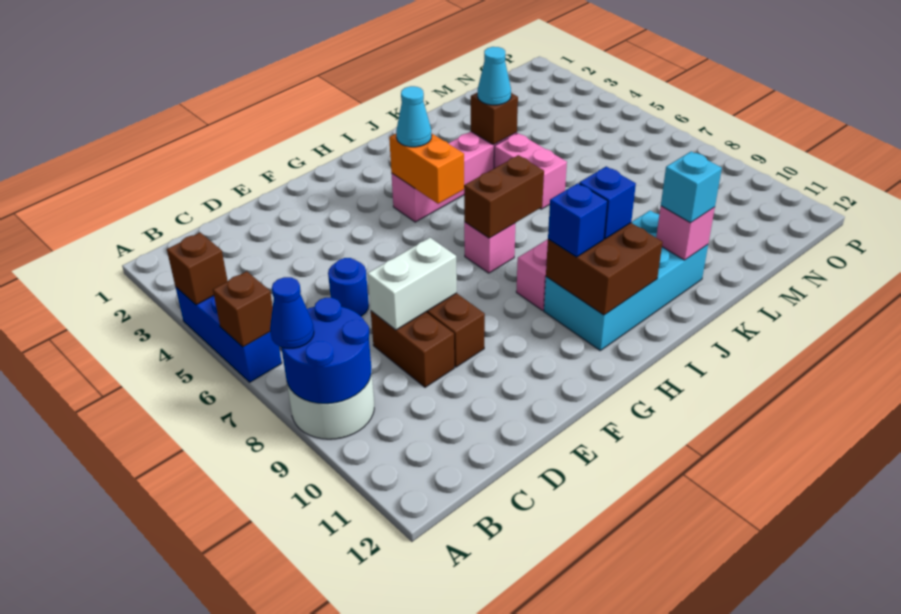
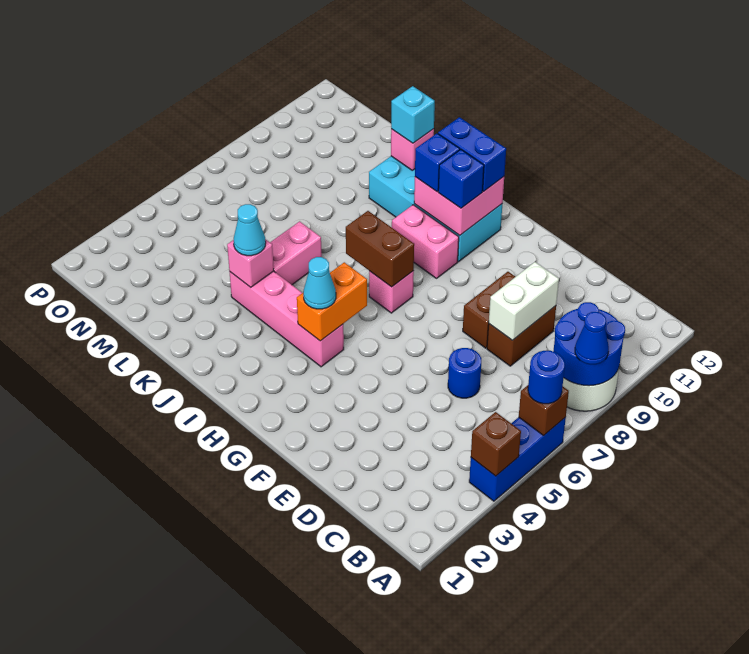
none -> blue round brick A6 level 3
white brick D8:E8 level 2 -> white brick D8:D9 level 2
brown brick H10:I11 level 2 -> pink brick H10:I11 level 2
none -> blue brick H11:I11 level 3
brown brick K4 level 2 -> pink brick K4 level 2

